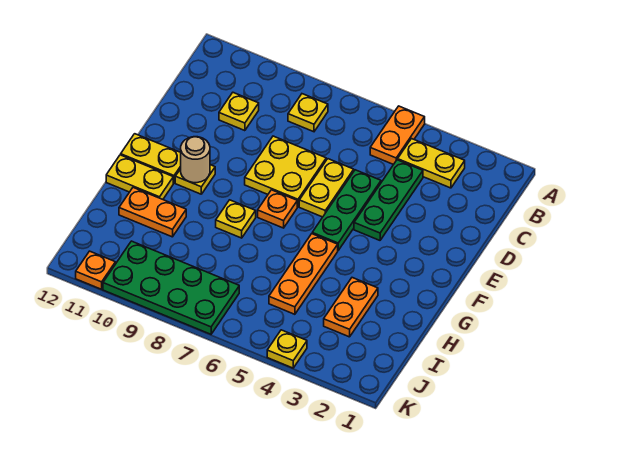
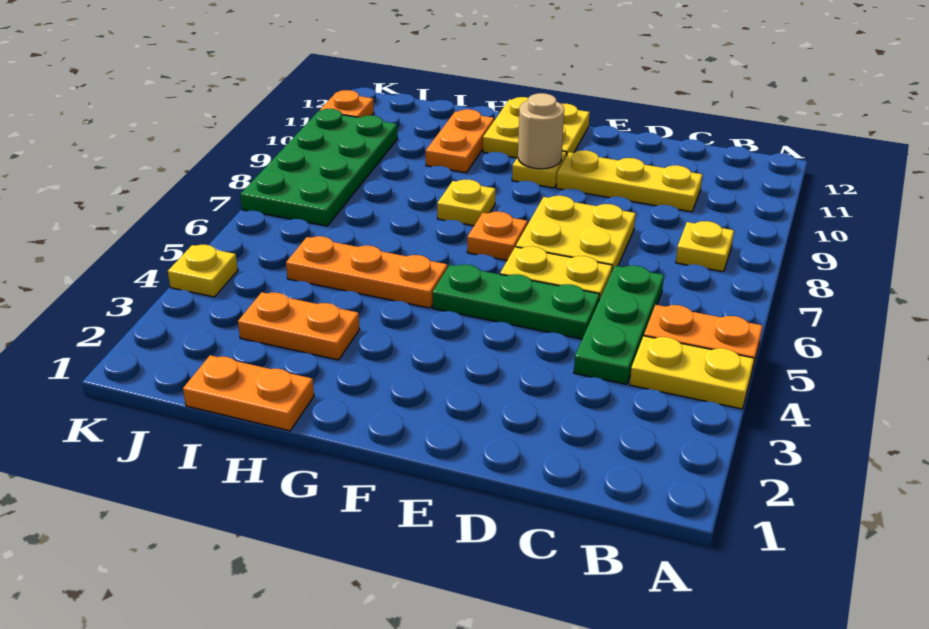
yellow plate B3:B4 level 1 -> yellow plate A4:B4 level 1
green plate C4:E4 level 1 -> green plate C4:C6 level 1
yellow plate C10 level 1 -> yellow plate C10:E10 level 1
none -> orange plate H1:I1 level 1

